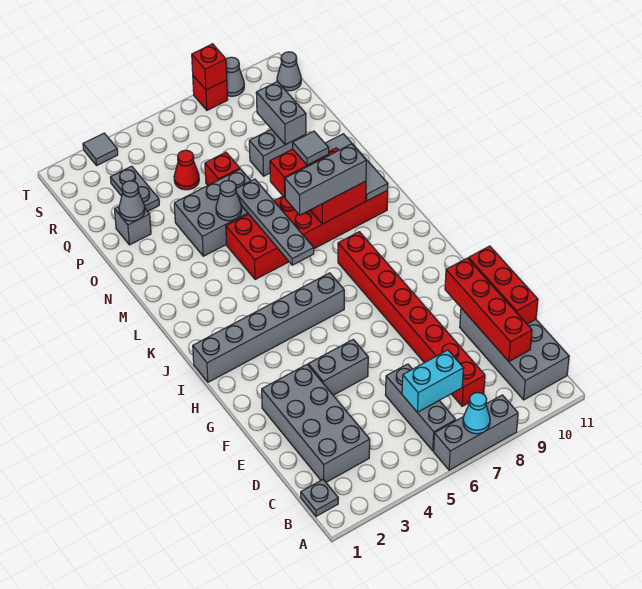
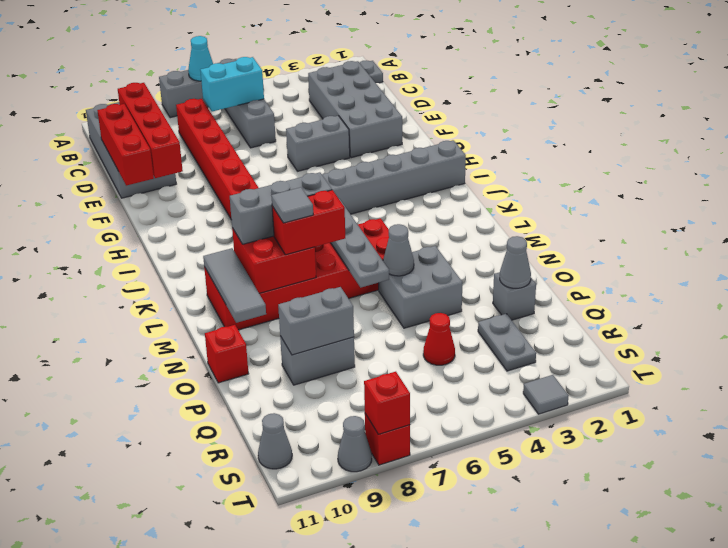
grey brick N4:O6 level 1 -> grey brick N4:O5 level 1
red brick P6 level 1 -> red brick O11 level 1
grey brick P9:Q9 level 2 -> grey brick P8:P9 level 2

